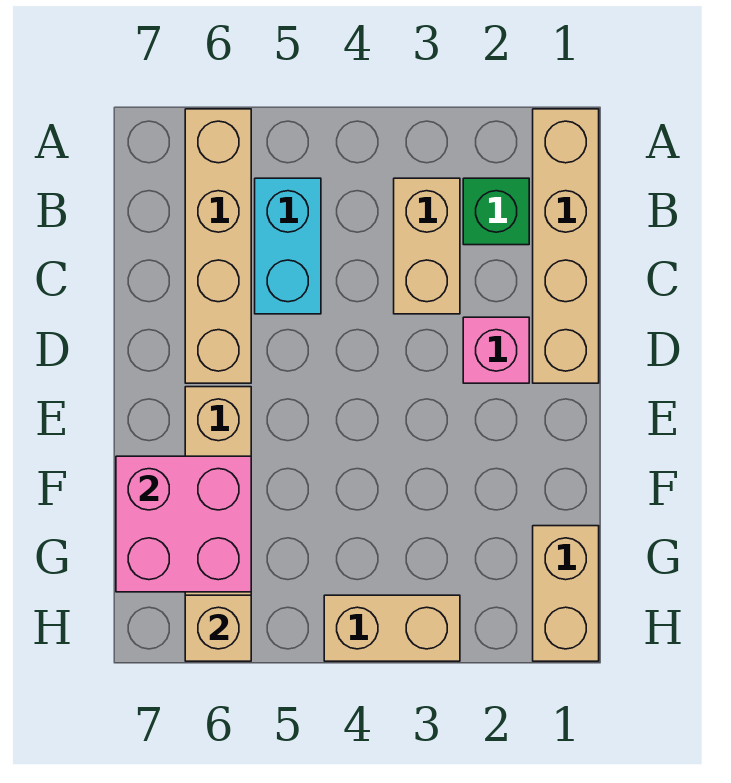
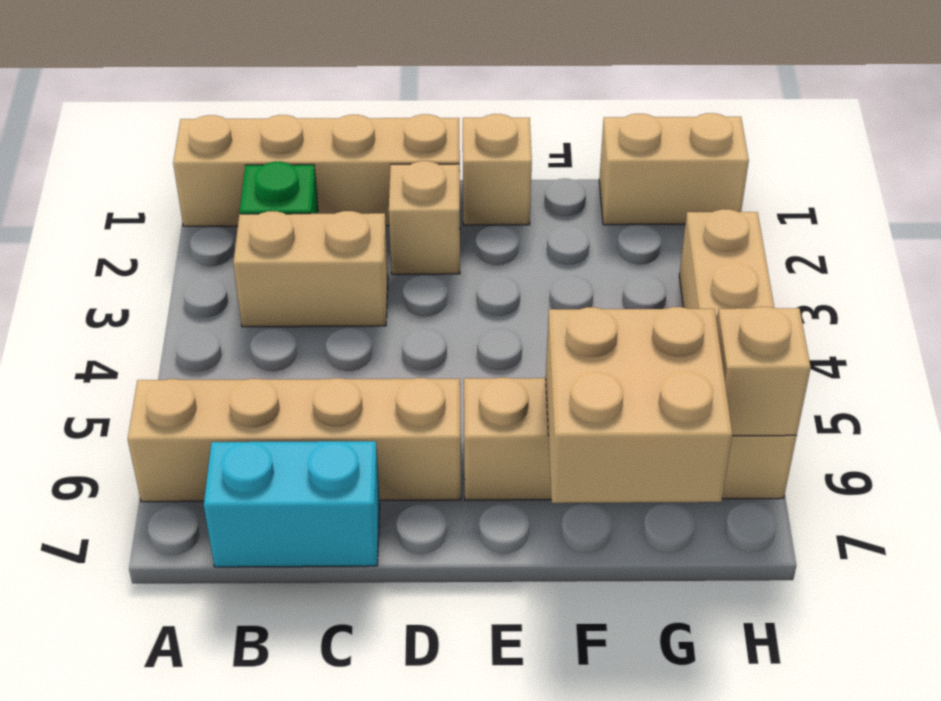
cyan brick B5:C5 level 1 -> cyan brick B7:C7 level 1
pink brick D2 level 1 -> tan brick D2 level 1
none -> tan brick E1 level 1
pink brick F6:G7 level 2 -> tan brick F6:G7 level 2

